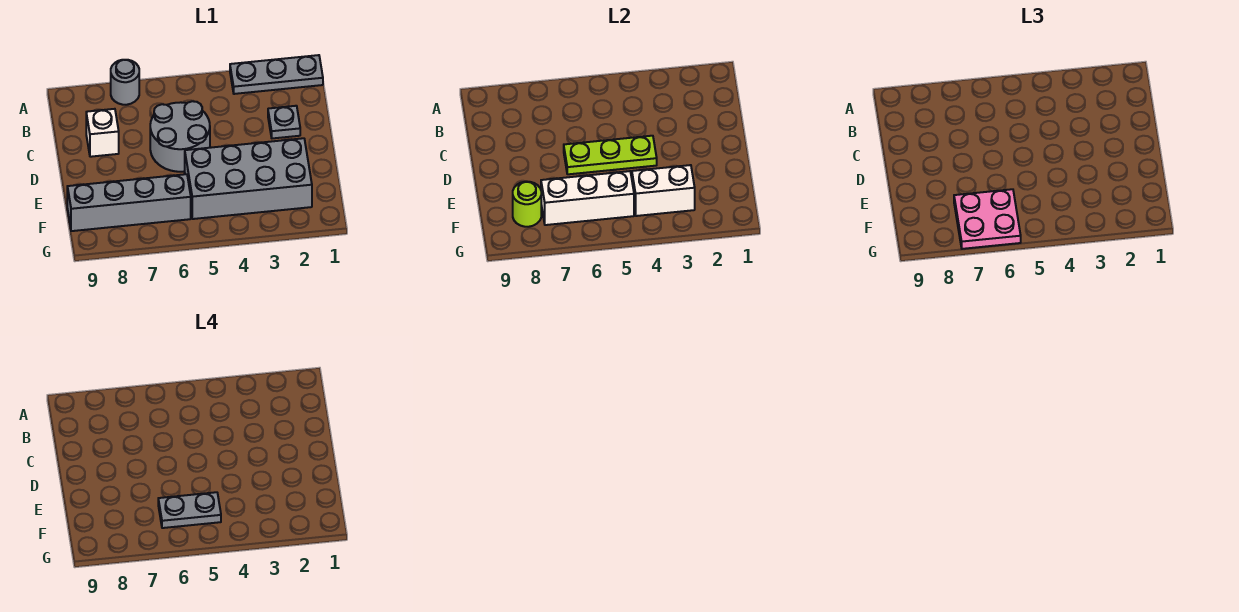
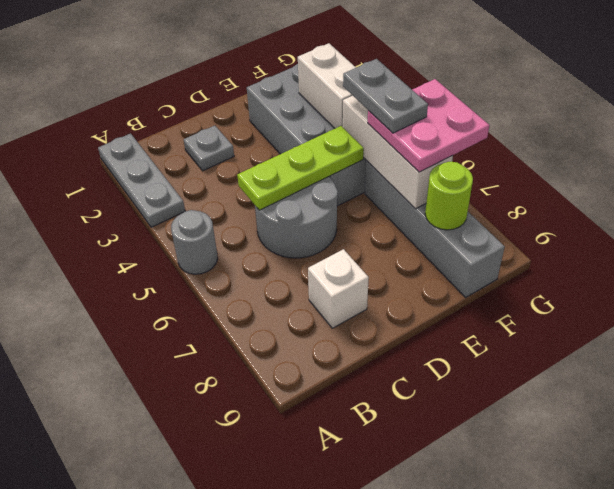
grey round brick A7 level 1 -> grey round brick A5 level 1
lime plate D4:D6 level 2 -> lime plate C5:E5 level 2

